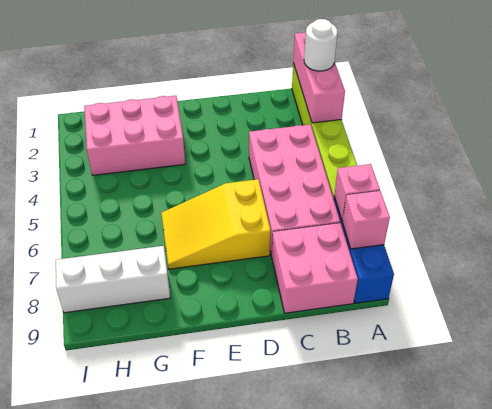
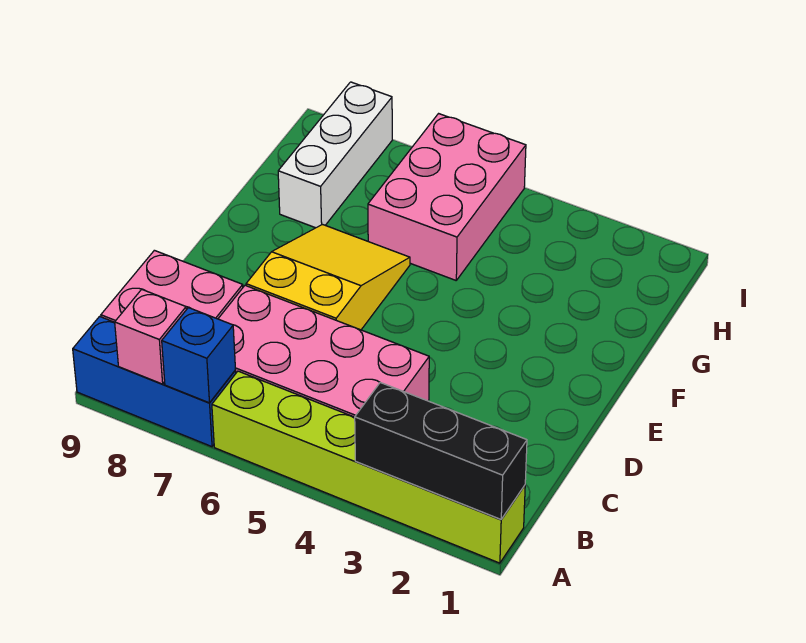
pink brick A1:A3 level 2 -> black brick A1:A3 level 2
white round brick A2 level 3 -> none
pink brick A7 level 2 -> blue brick A7 level 2
pink brick F2:H3 level 1 -> pink brick G5:I6 level 1

